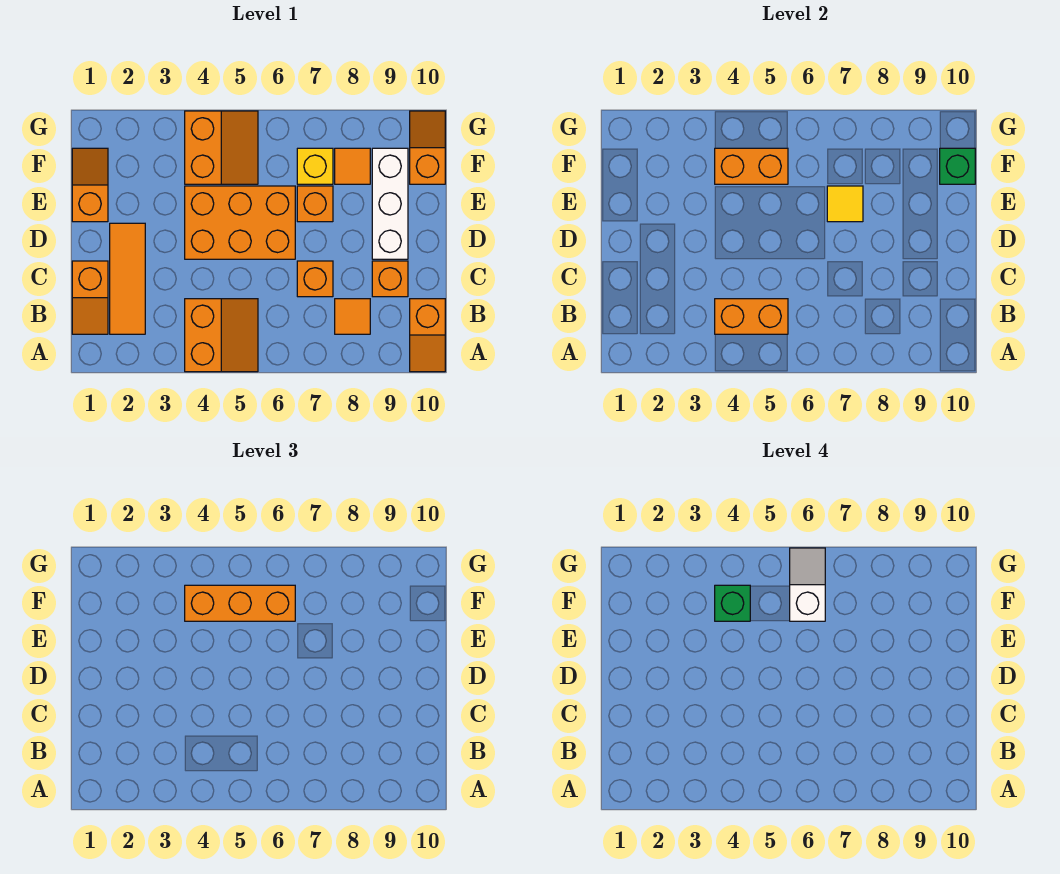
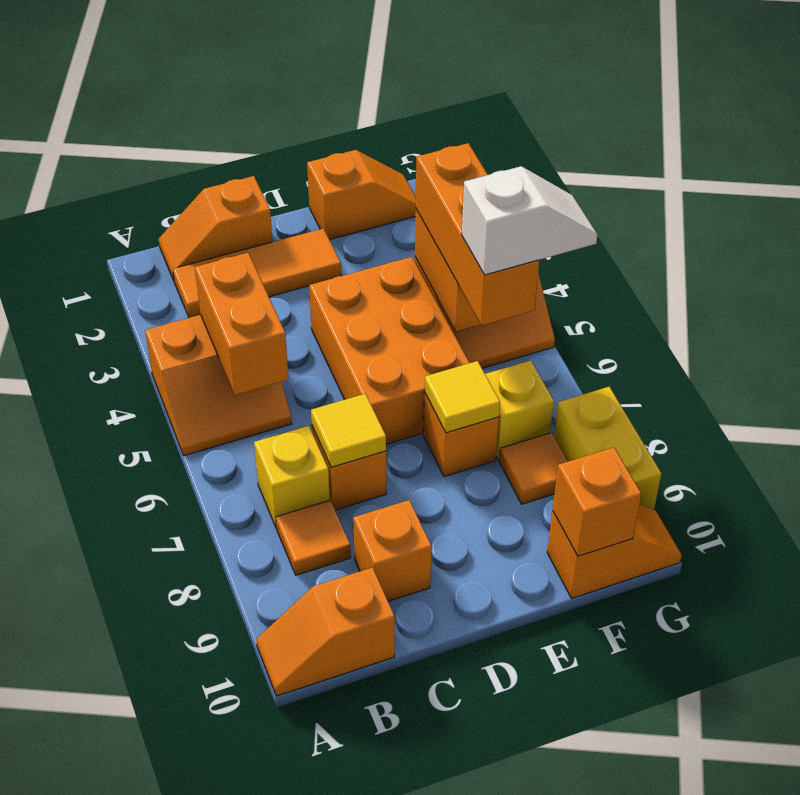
none -> yellow brick B7 level 1
none -> yellow tile C7 level 2
white brick D9:F9 level 1 -> none
green brick F4 level 4 -> none
green brick F10 level 2 -> orange brick F10 level 2
none -> yellow brick G8:G9 level 1

